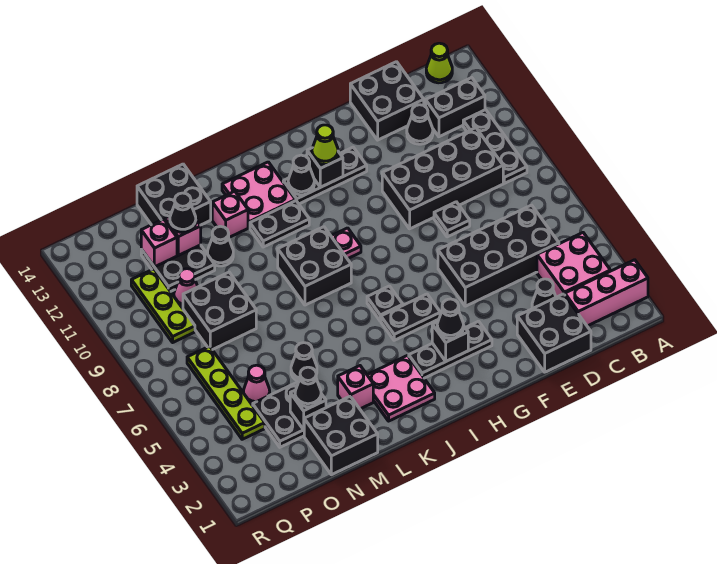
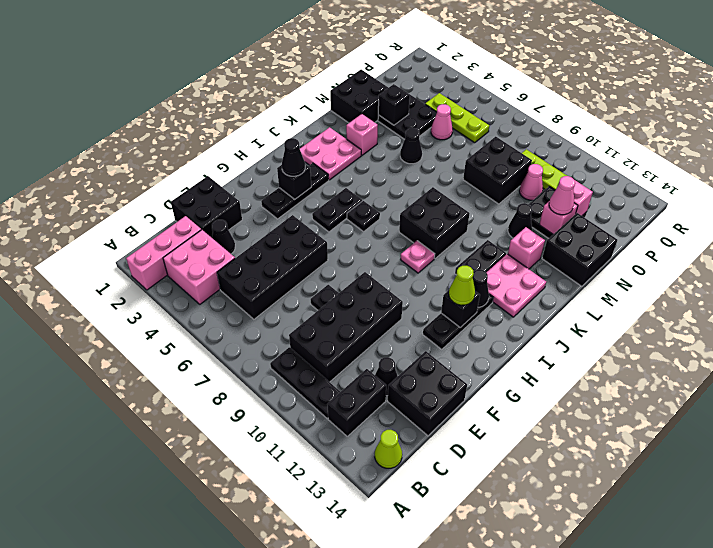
black cone N3 level 3 -> none
black cone N12 level 3 -> pink cone N12 level 3
lime plate P4:P7 level 1 -> lime plate P4:P6 level 1

